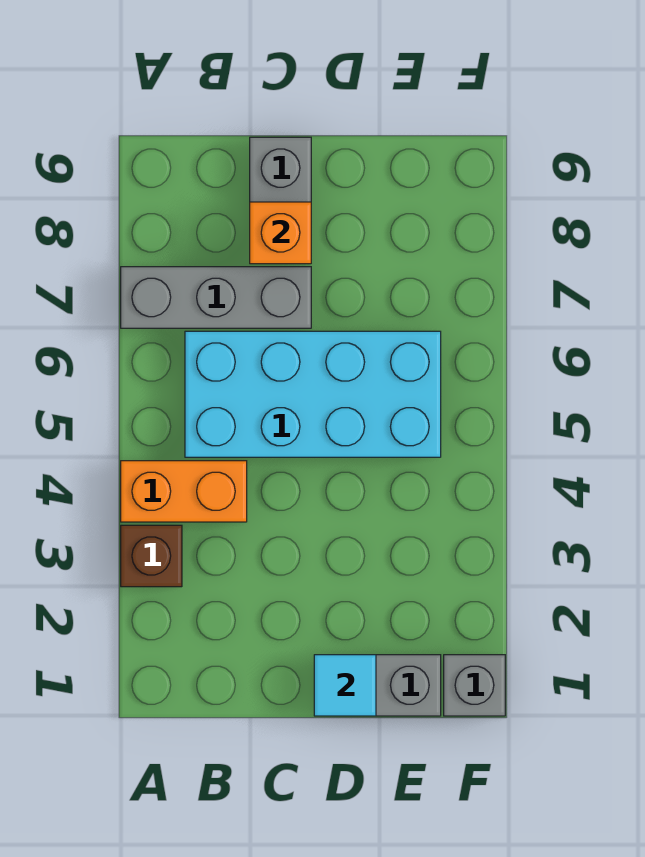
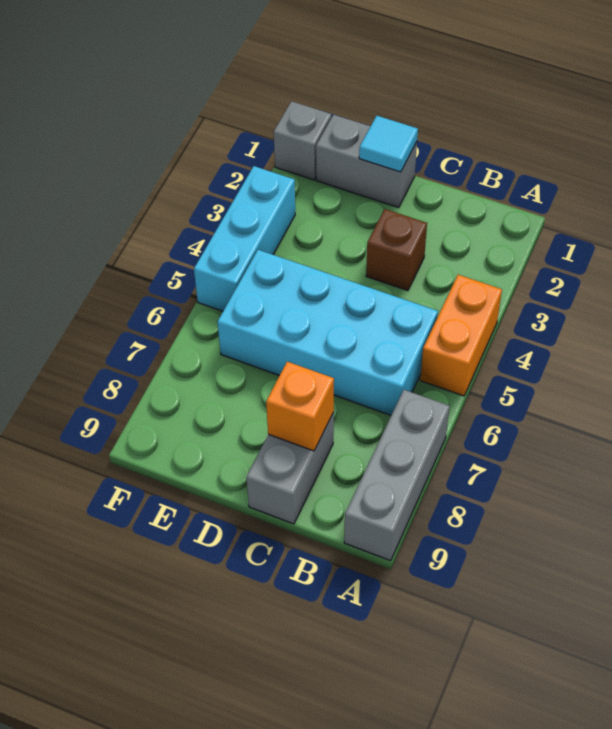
brown brick A3 level 1 -> brown brick C3 level 1
orange brick A4:B4 level 1 -> orange brick A4:A5 level 1
grey brick A7:C7 level 1 -> grey brick A7:A9 level 1
none -> cyan brick F3:F5 level 1

